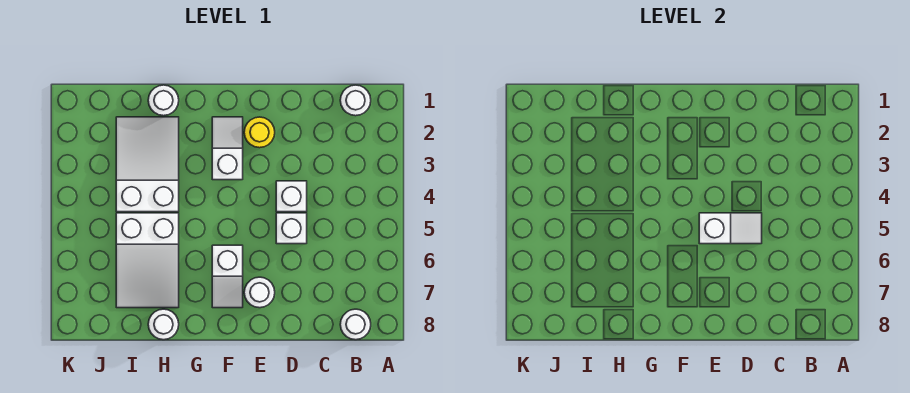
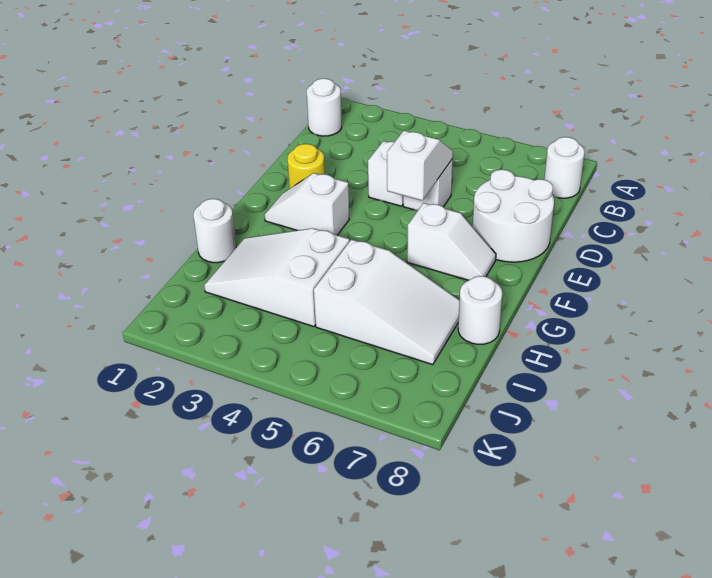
white round brick E7 level 1 -> white round brick D7:E8 level 1

